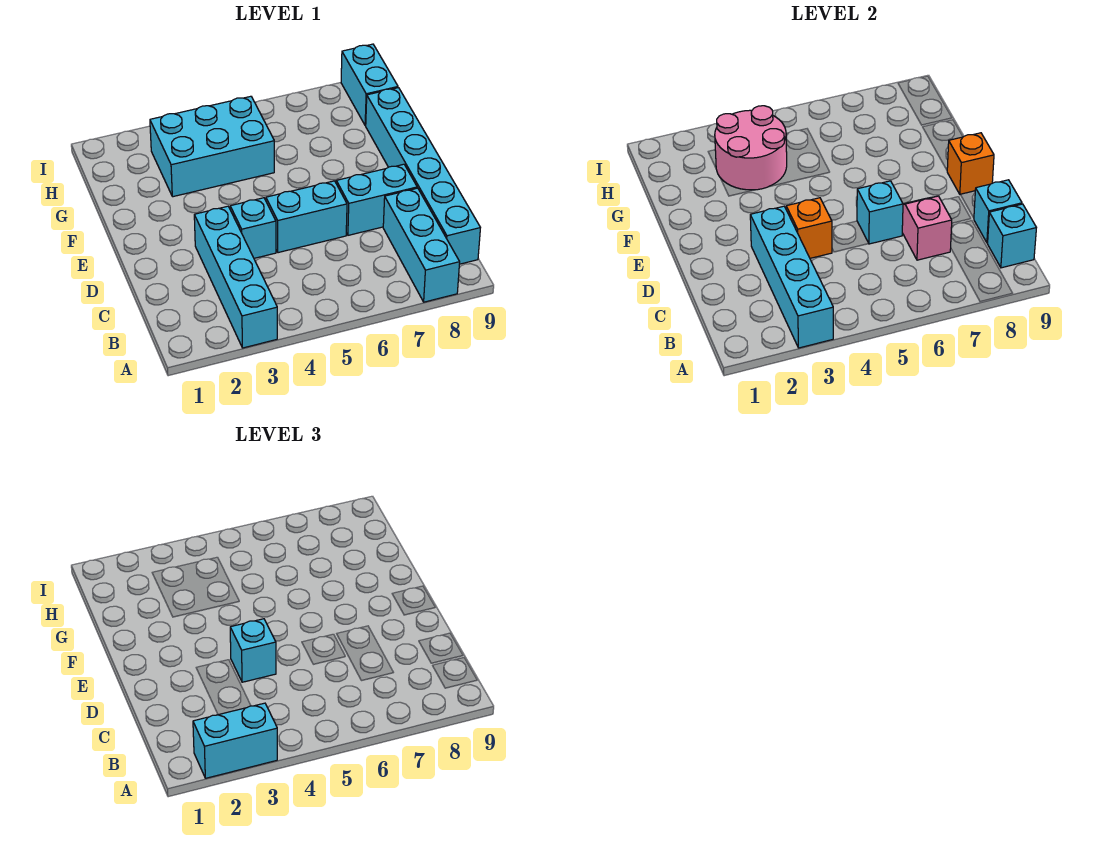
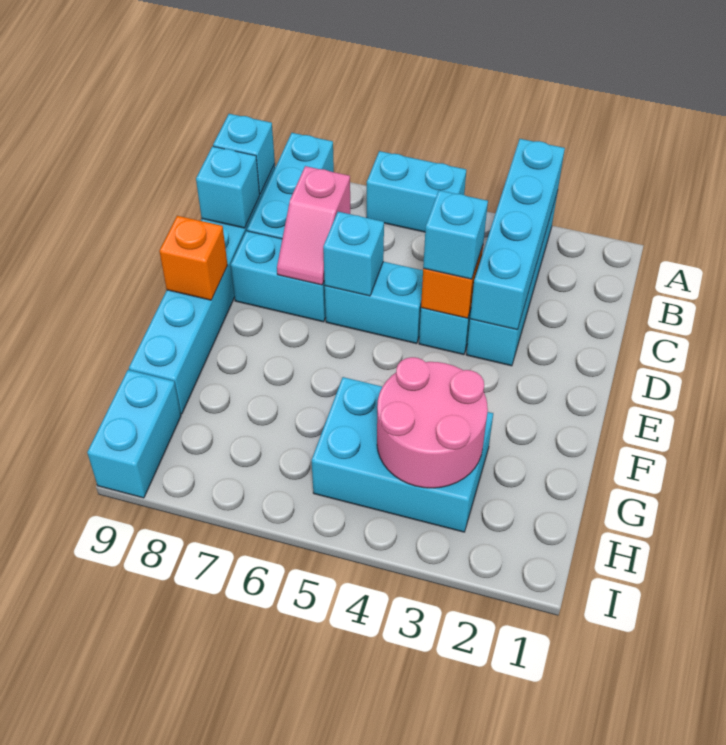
cyan brick A2:A3 level 3 -> cyan brick A5:A6 level 1

